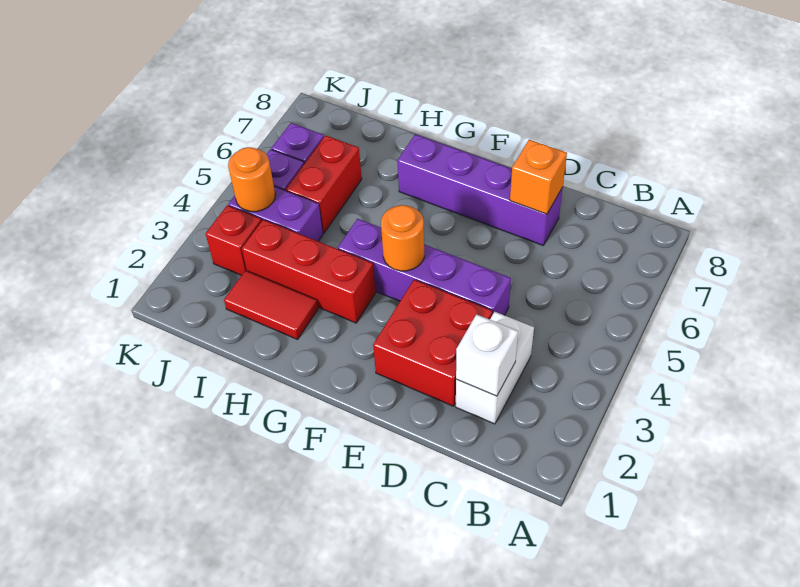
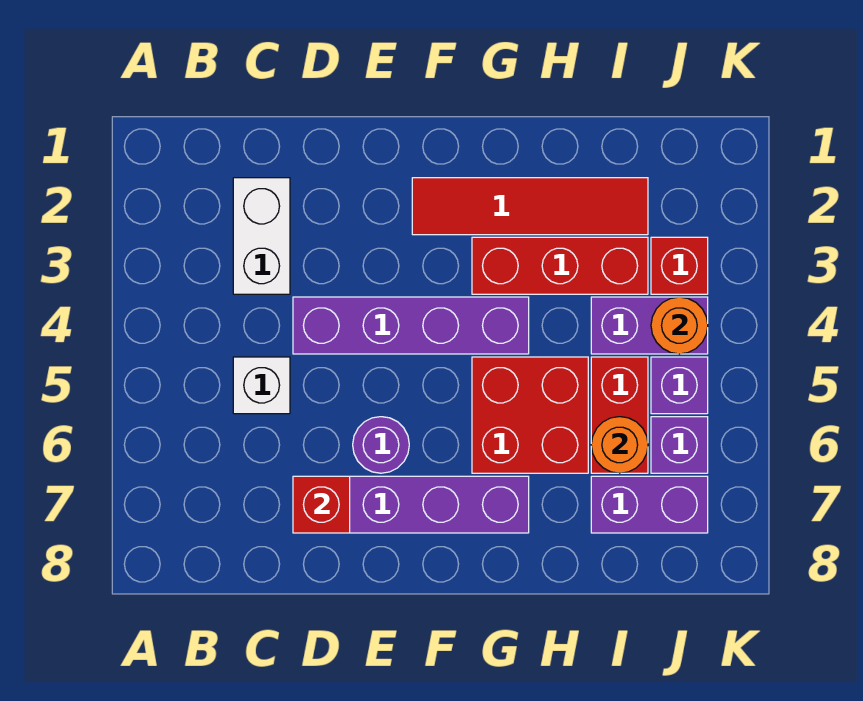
white brick C2 level 2 -> white brick C5 level 1
red brick D2:E3 level 1 -> red brick G5:H6 level 1
orange brick D7 level 2 -> red brick D7 level 2
none -> purple round brick E6 level 1
orange round brick F4 level 2 -> orange round brick I6 level 2
red tile H2:I2 level 1 -> red tile F2:I2 level 1
none -> purple brick I7:J7 level 1

